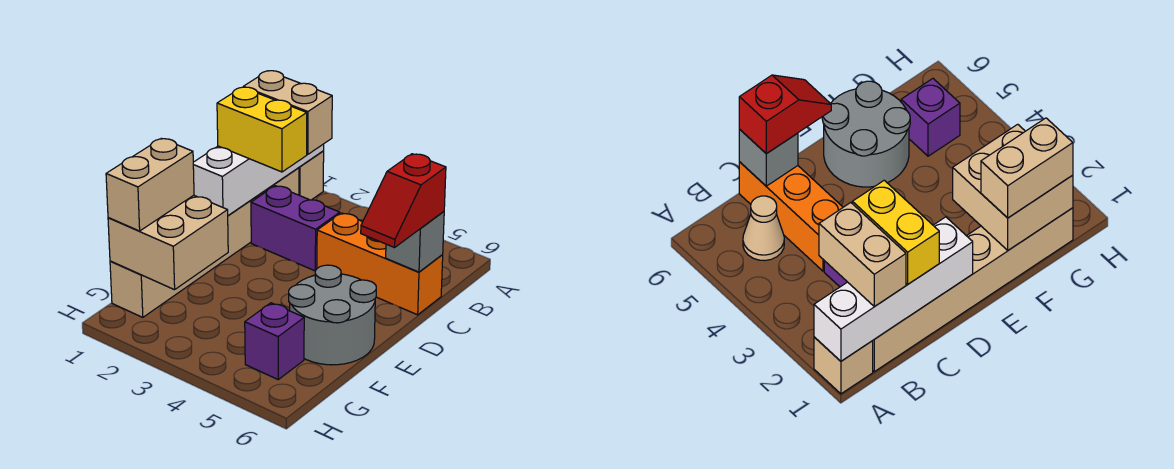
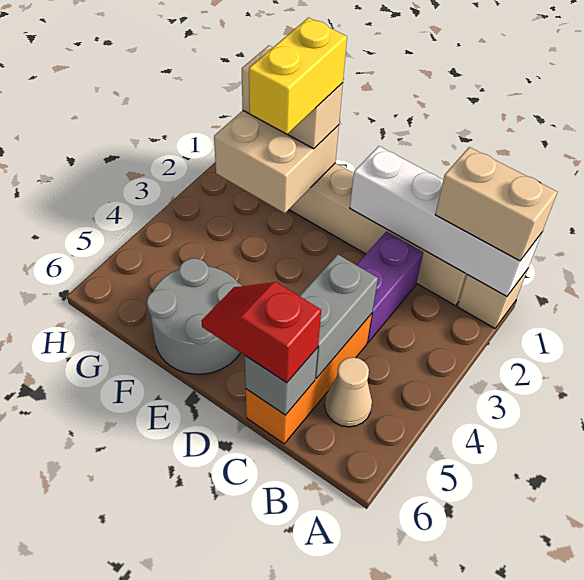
tan brick B1:B2 level 3 -> tan brick A1:B1 level 3
yellow brick C1:C2 level 3 -> yellow brick F1:F2 level 4
none -> grey brick C4:C5 level 2
purple brick G5 level 1 -> none

